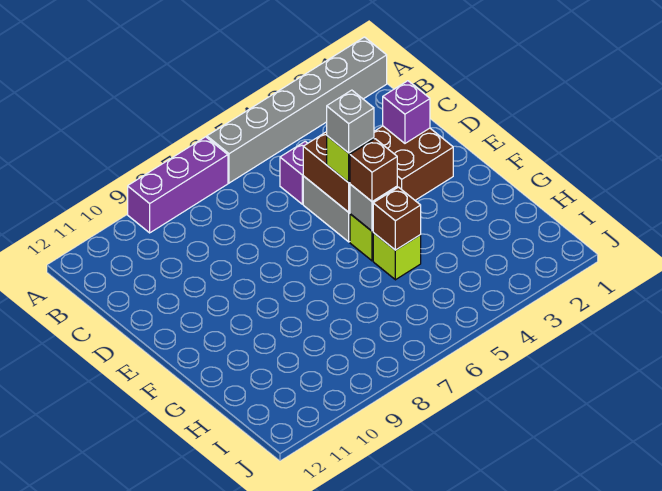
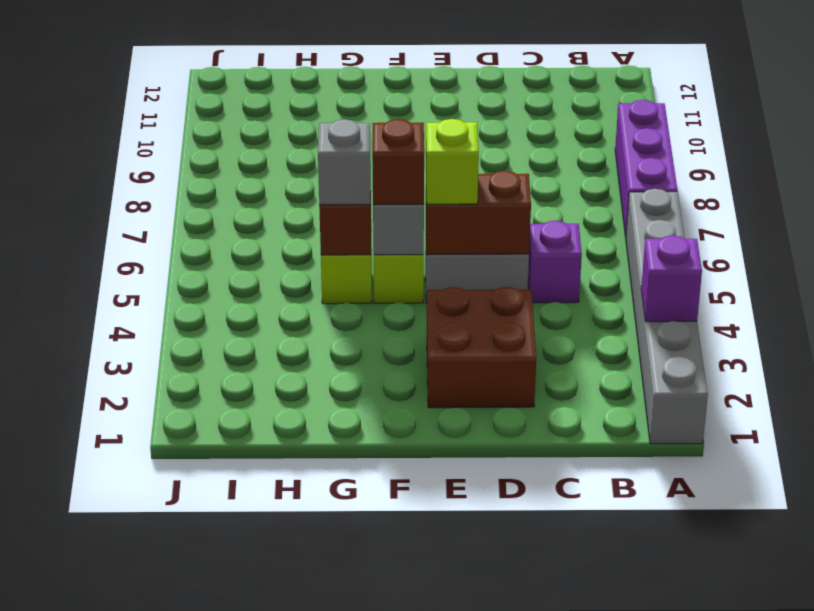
purple brick D2 level 2 -> purple brick A3 level 2
grey brick E5 level 4 -> grey brick G5 level 3

